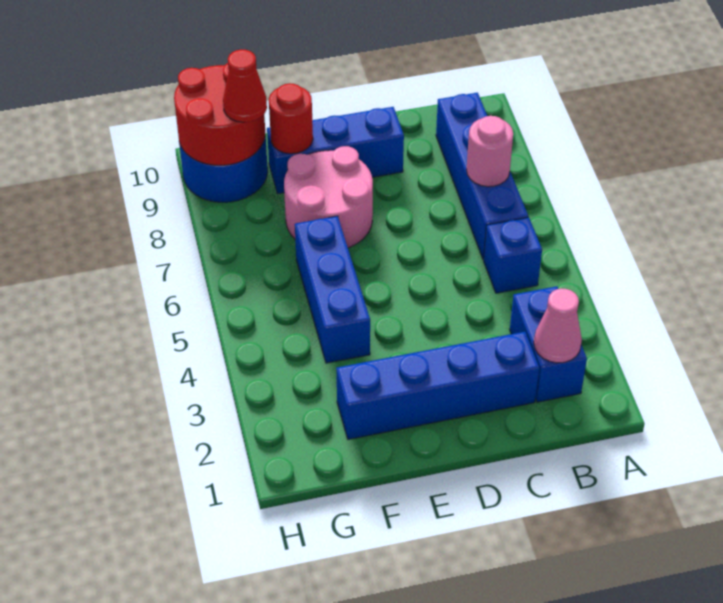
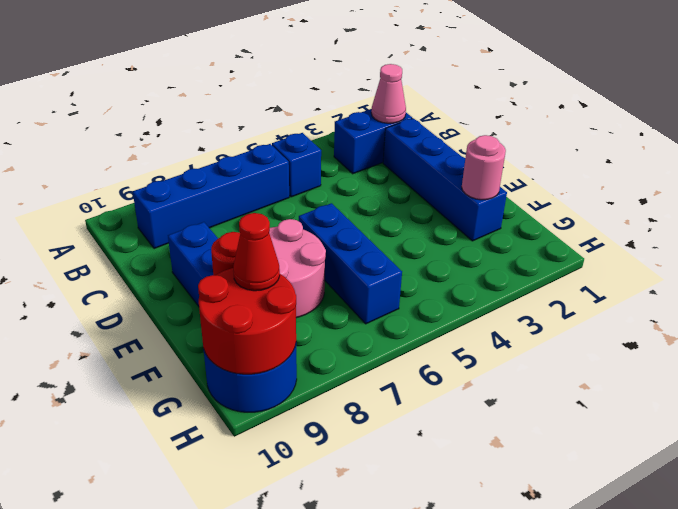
pink round brick B7 level 2 -> pink round brick F2 level 2
blue brick F4:F6 level 1 -> blue brick E6:G6 level 1

